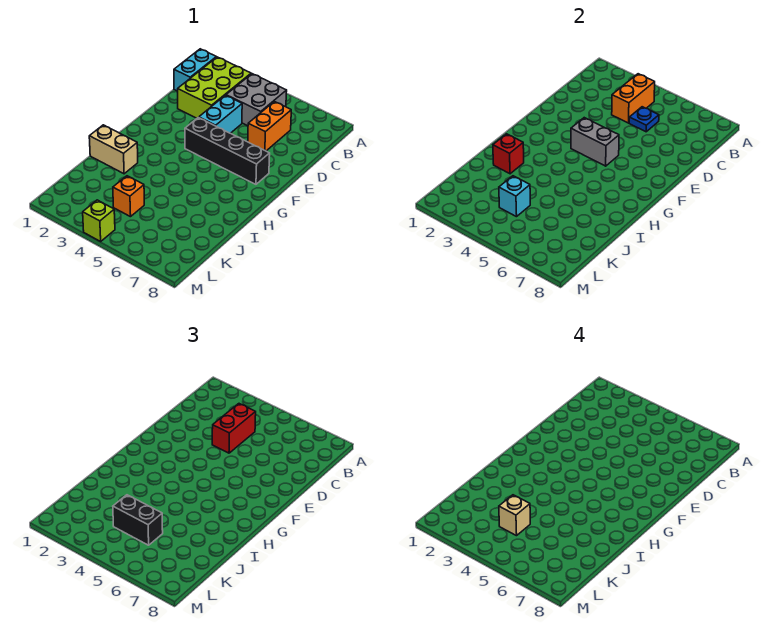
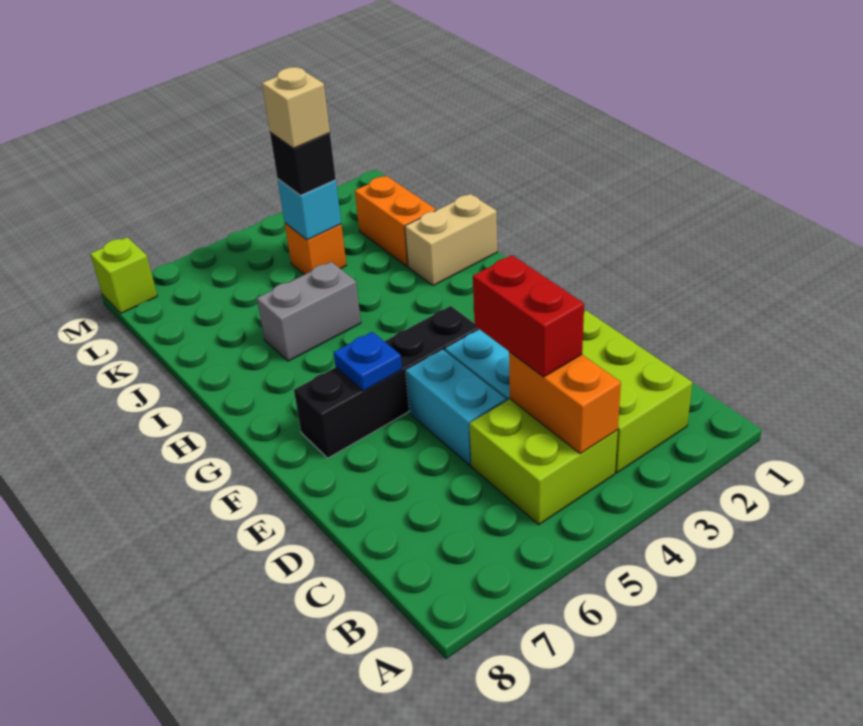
cyan brick B1:C1 level 1 -> cyan brick D5:E5 level 1
grey brick B4:C5 level 1 -> lime brick B4:C5 level 1
blue plate C5 level 2 -> blue plate F6 level 2
orange brick C6:D6 level 1 -> orange brick J2:K2 level 1
grey brick F4:F5 level 2 -> grey brick I5:I6 level 1
red brick I2 level 2 -> none
black brick K4:K5 level 3 -> black brick K4 level 3
lime brick M4 level 1 -> lime brick M8 level 1

